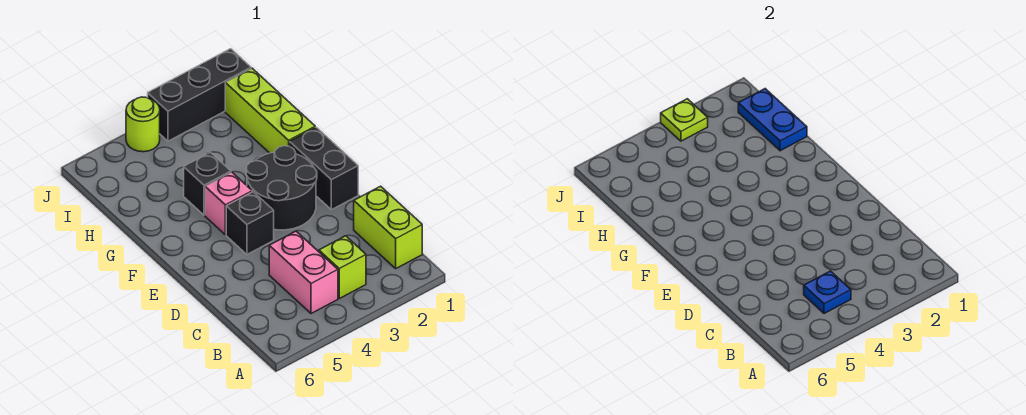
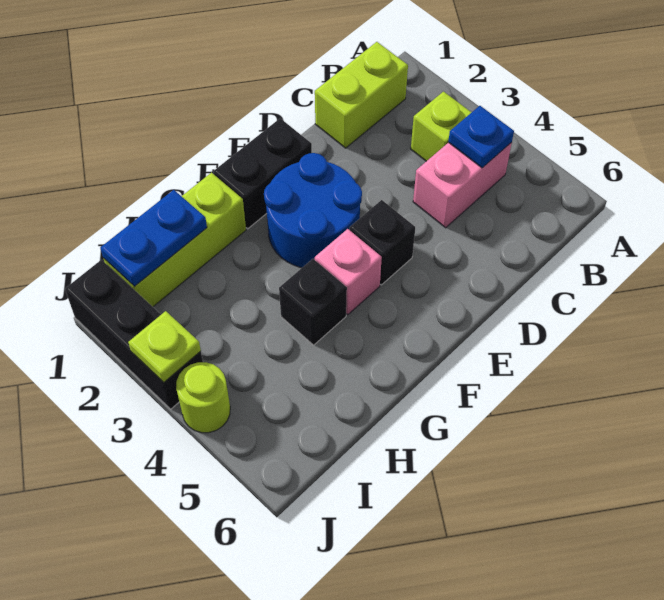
black round brick E2:F3 level 1 -> blue round brick E2:F3 level 1

